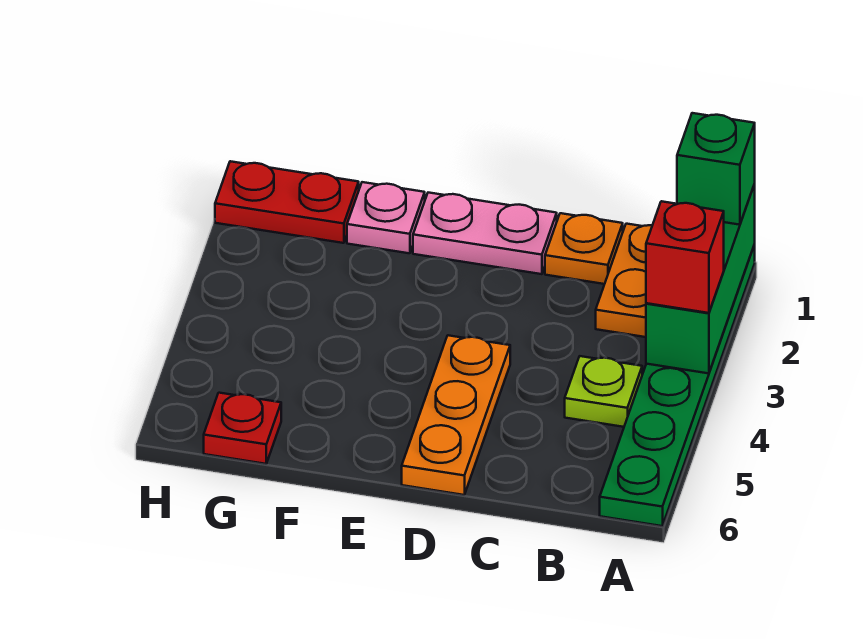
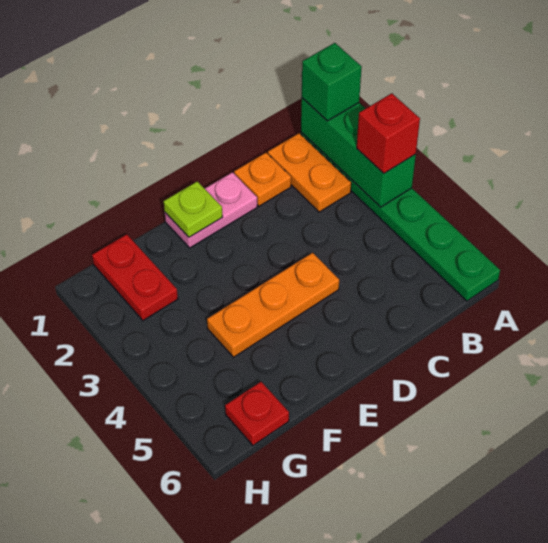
lime plate B4 level 1 -> lime plate E1 level 2
orange plate D4:D6 level 1 -> orange plate D4:F4 level 1
pink plate F1 level 1 -> none
red plate G1:H1 level 1 -> red plate G1:G2 level 1

